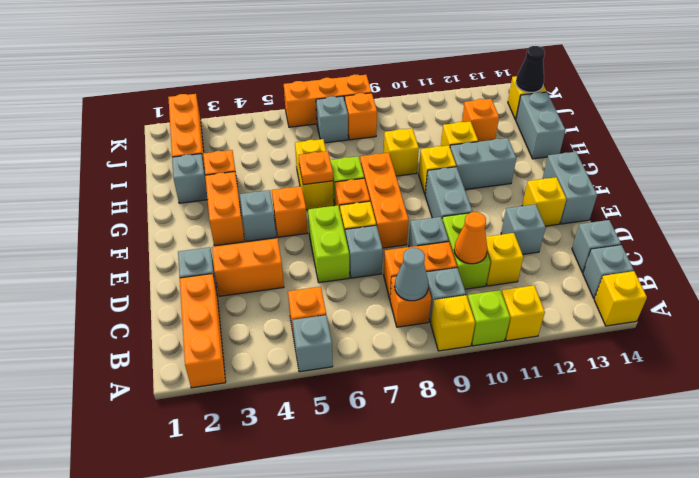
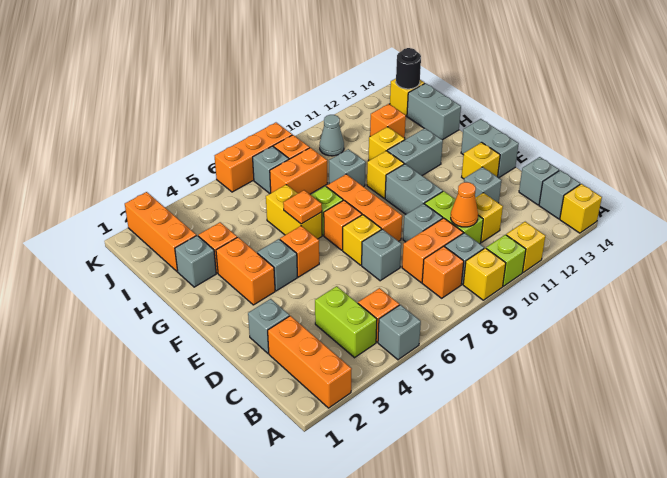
grey cone B8 level 2 -> grey cone J10 level 1
orange brick D3:D4 level 1 -> orange brick I7:I8 level 1
lime brick D6:E6 level 1 -> lime brick B4:C4 level 1
yellow brick H9 level 1 -> grey brick H9 level 1
black cone J14 level 2 -> black round brick J14 level 2

